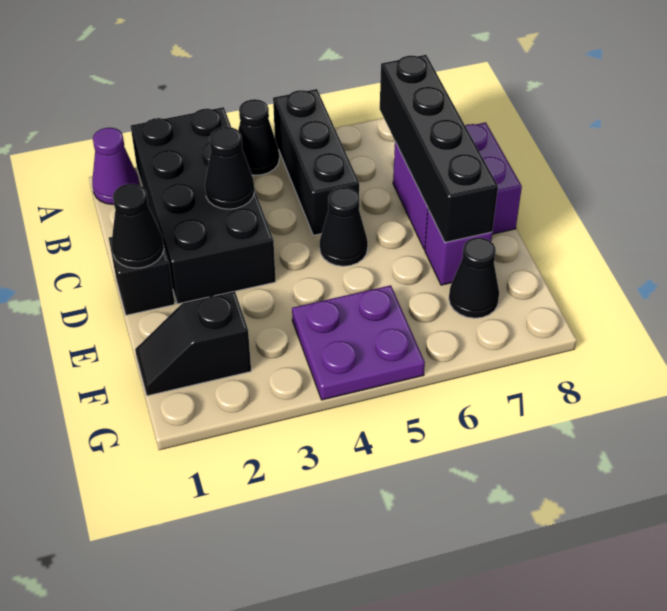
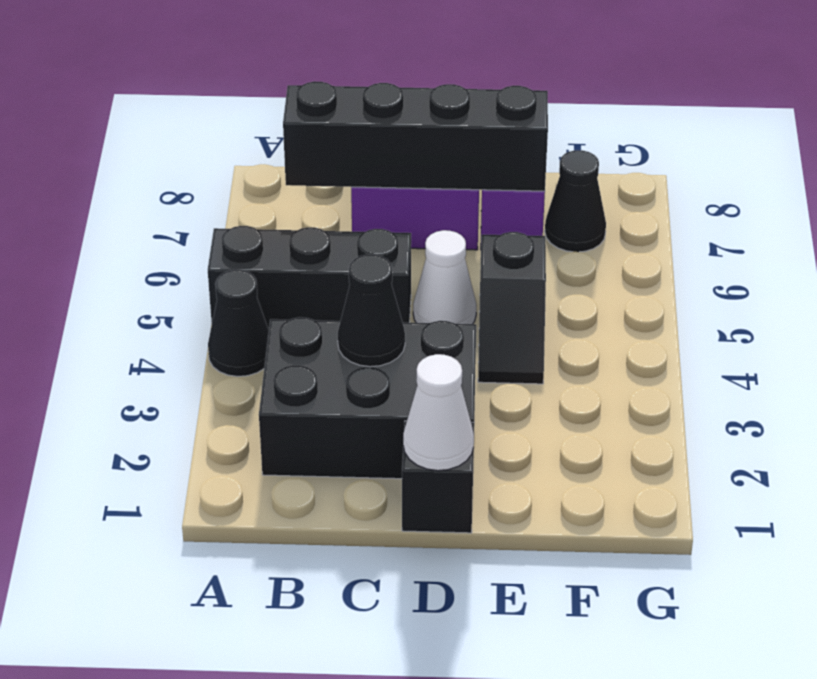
purple cone A1 level 1 -> none
black brick A2:D3 level 1 -> black brick B2:D3 level 1
black cone D1 level 2 -> white cone D1 level 2
black cone D5 level 1 -> white cone D5 level 1
black slope F1:F2 level 1 top 2 -> black slope E4:E5 level 1 top 5
purple plate F4:G5 level 1 -> none

